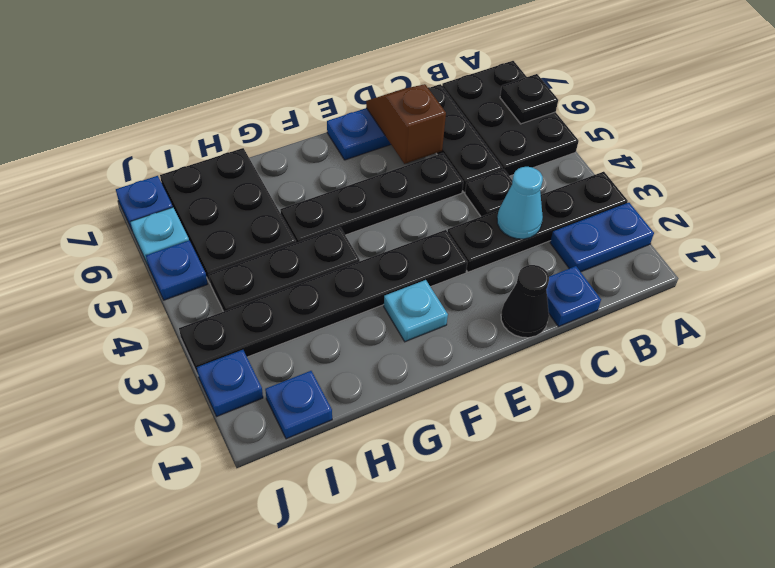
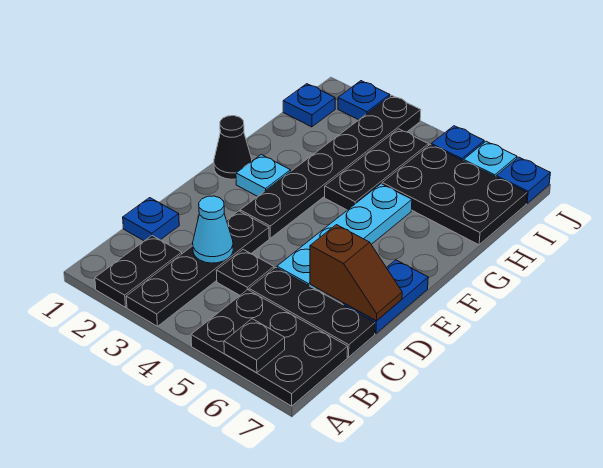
blue plate A2:B2 level 1 -> black plate A2:B2 level 1
black cone D1 level 1 -> black cone F1 level 1
black plate D5:G5 level 1 -> cyan plate D5:G5 level 1

